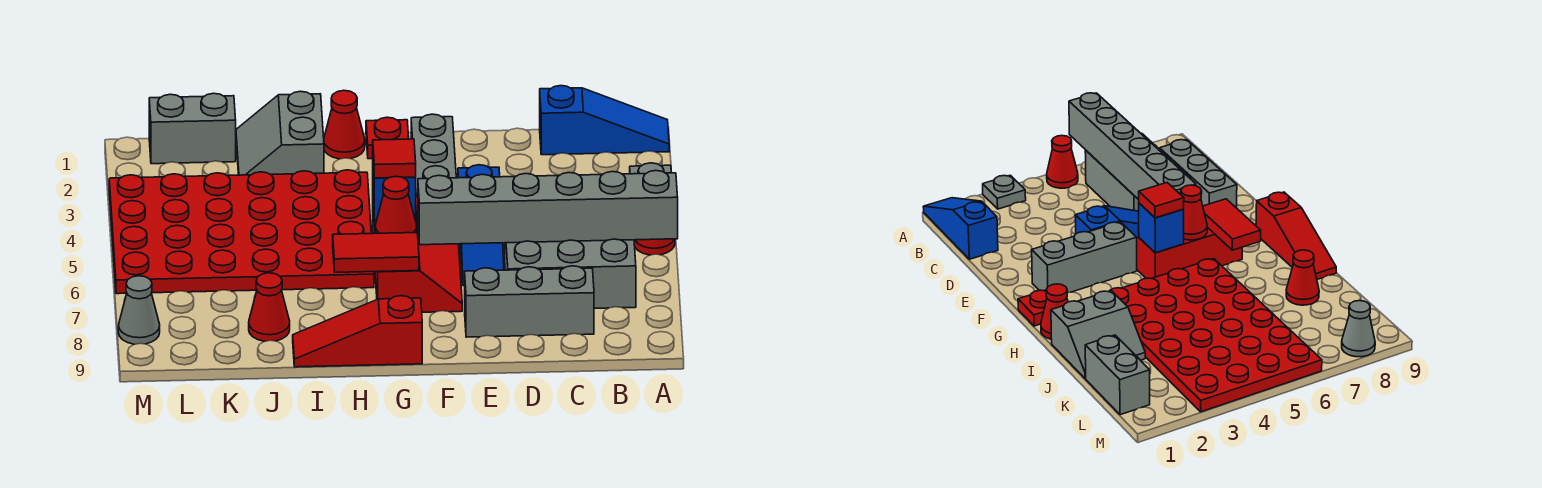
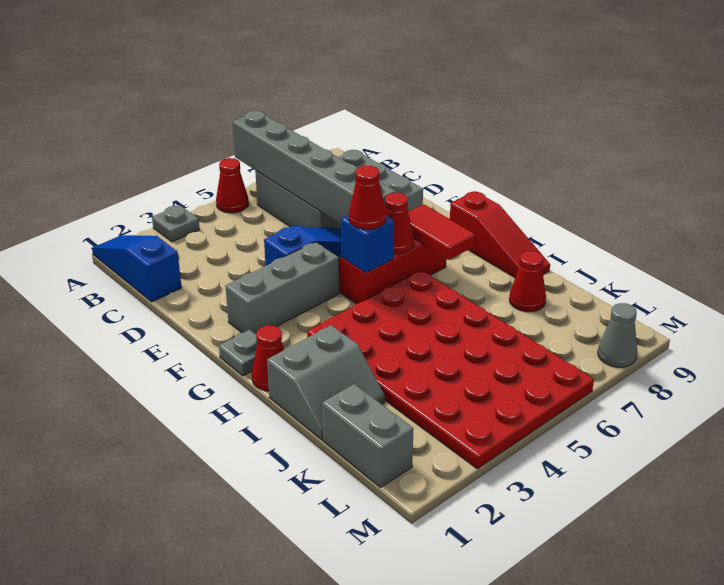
red plate G1 level 1 -> grey plate G1 level 1
red tile G5 level 3 -> red cone G5 level 3

